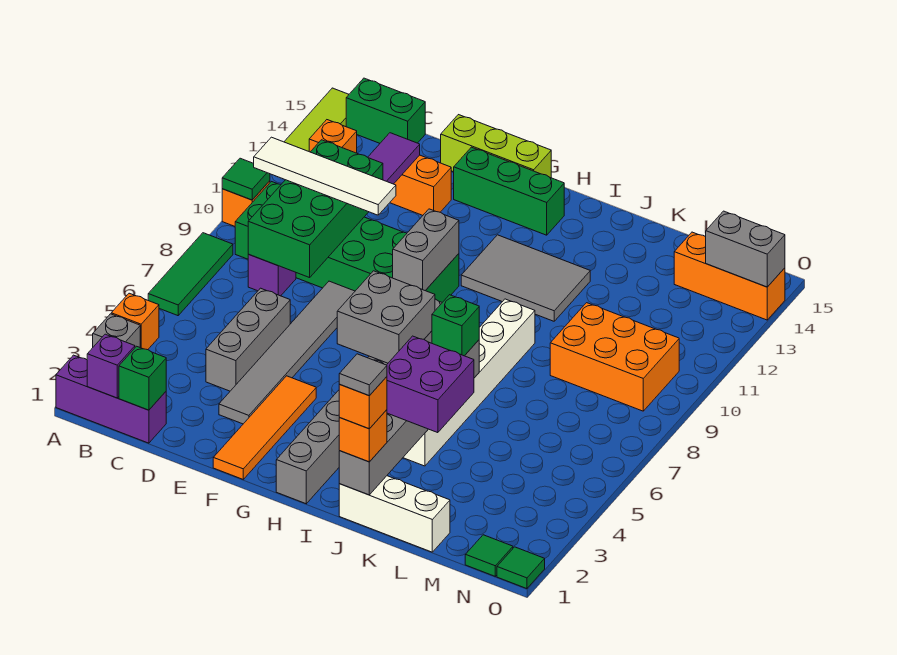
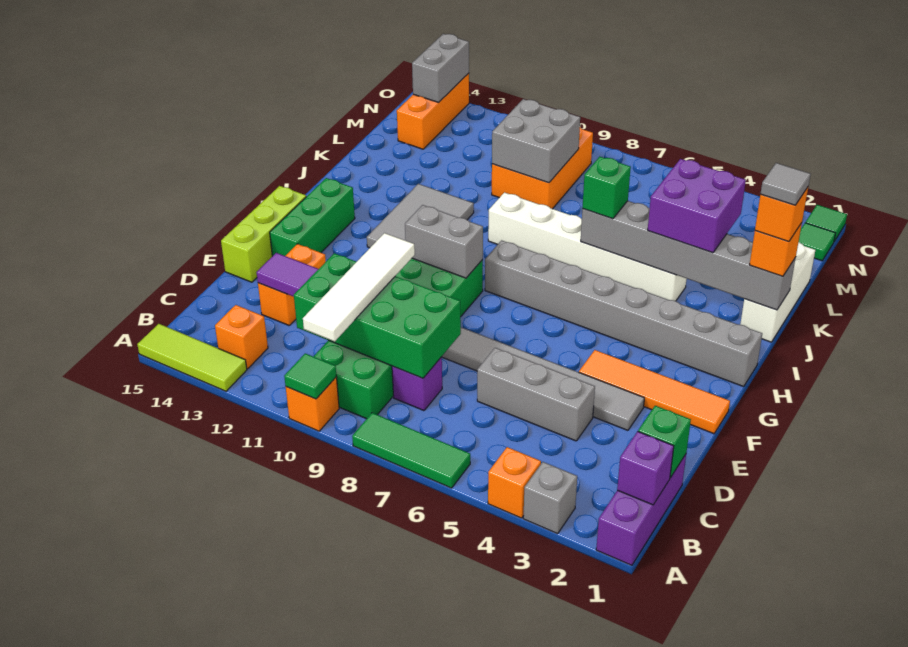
green brick B15:C15 level 1 -> none
grey brick G6:H7 level 2 -> grey brick L9:M10 level 2

